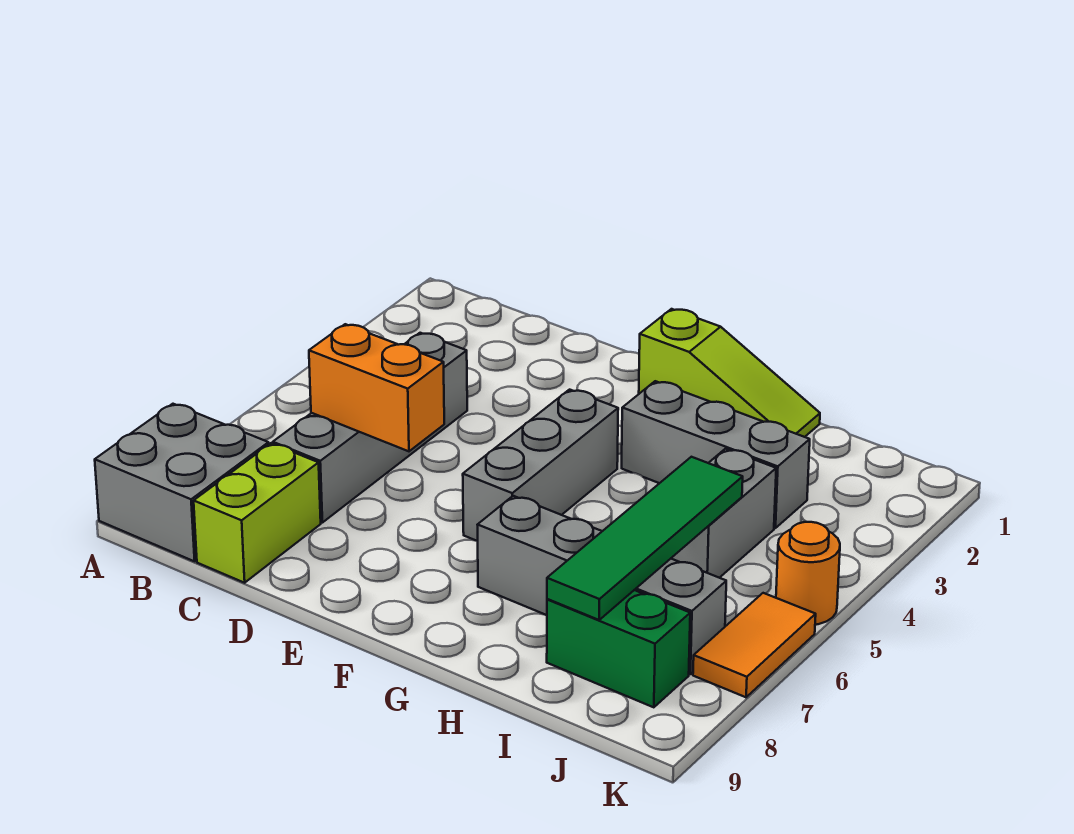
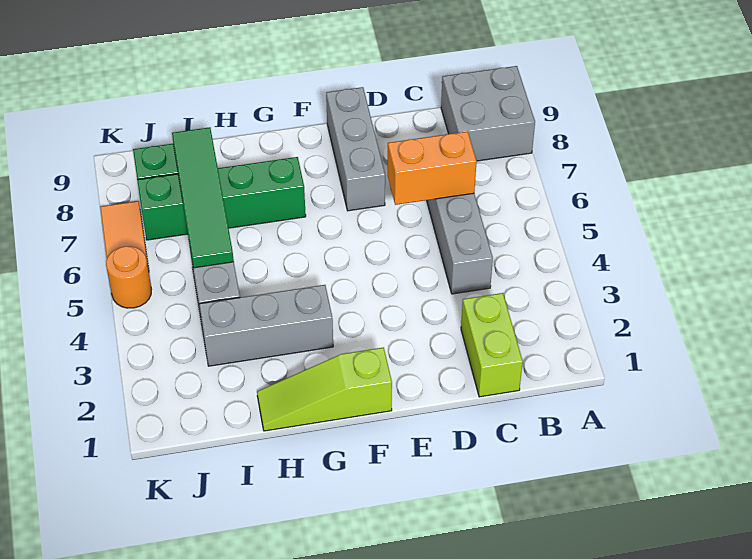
lime brick C8:C9 level 1 -> lime brick C1:C2 level 1
grey brick F4:F6 level 1 -> grey brick E7:E9 level 1
grey brick G7:J7 level 1 -> green brick G7:J7 level 1

